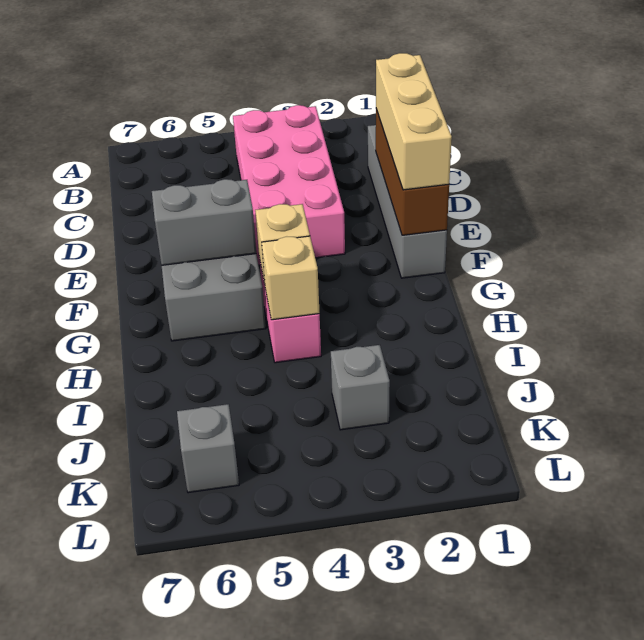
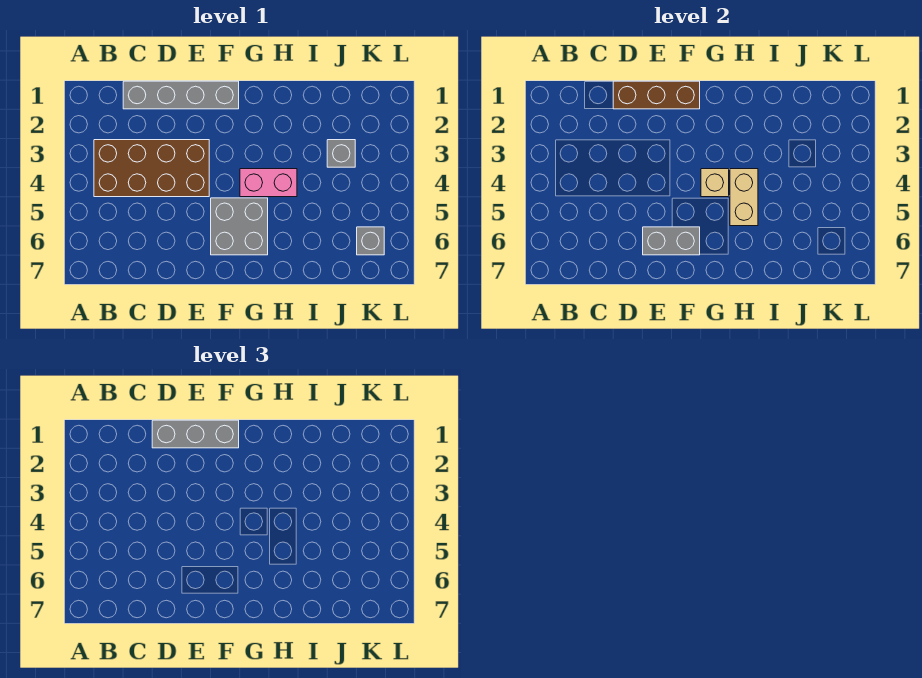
pink brick B3:E4 level 1 -> brown brick B3:E4 level 1
tan brick D1:F1 level 3 -> grey brick D1:F1 level 3
grey brick F5:F6 level 2 -> grey brick E6:F6 level 2
tan brick H4 level 2 -> tan brick H4:H5 level 2

